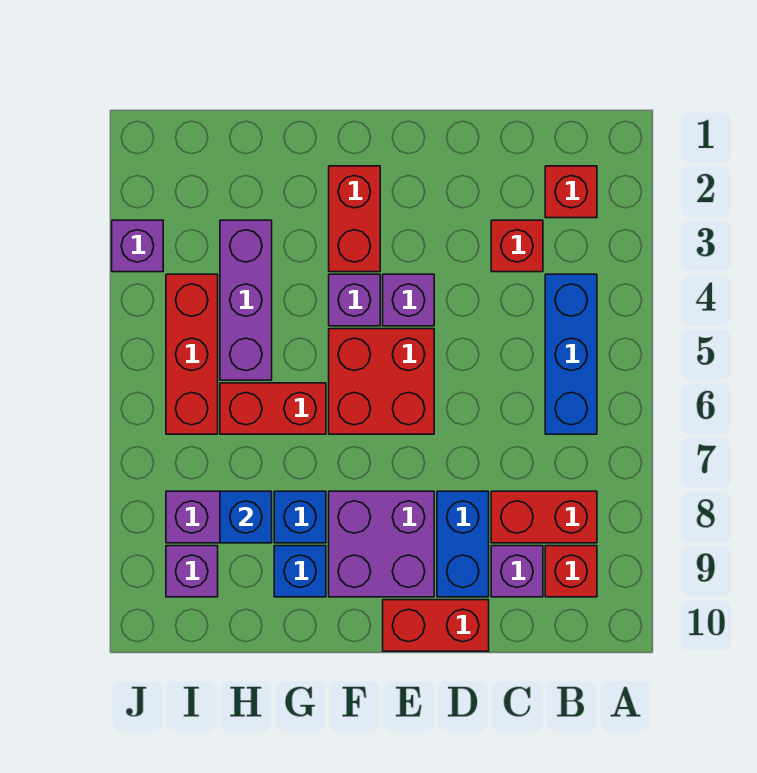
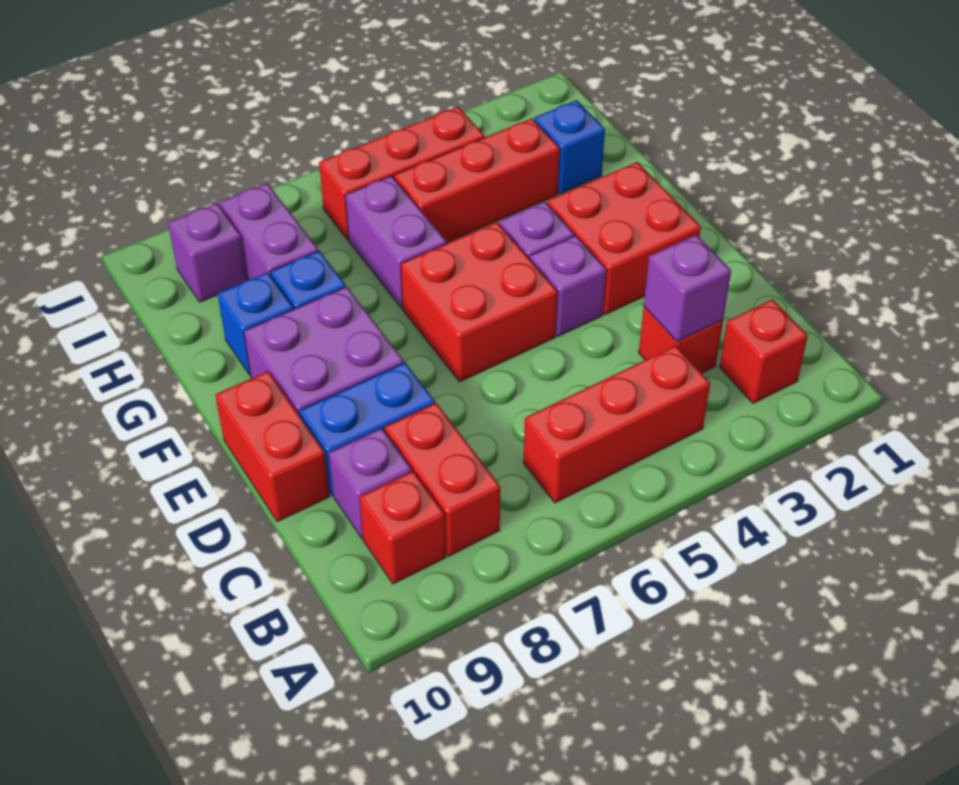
blue brick B4:B6 level 1 -> red brick B4:B6 level 1
red brick F2:F3 level 1 -> red brick E2:F3 level 1
red brick G6:H6 level 1 -> purple brick G6:H6 level 1
purple brick H3:H5 level 1 -> red brick H3:H5 level 1
blue brick H8 level 2 -> blue brick H2 level 1
purple brick J3 level 1 -> purple brick C3 level 2

